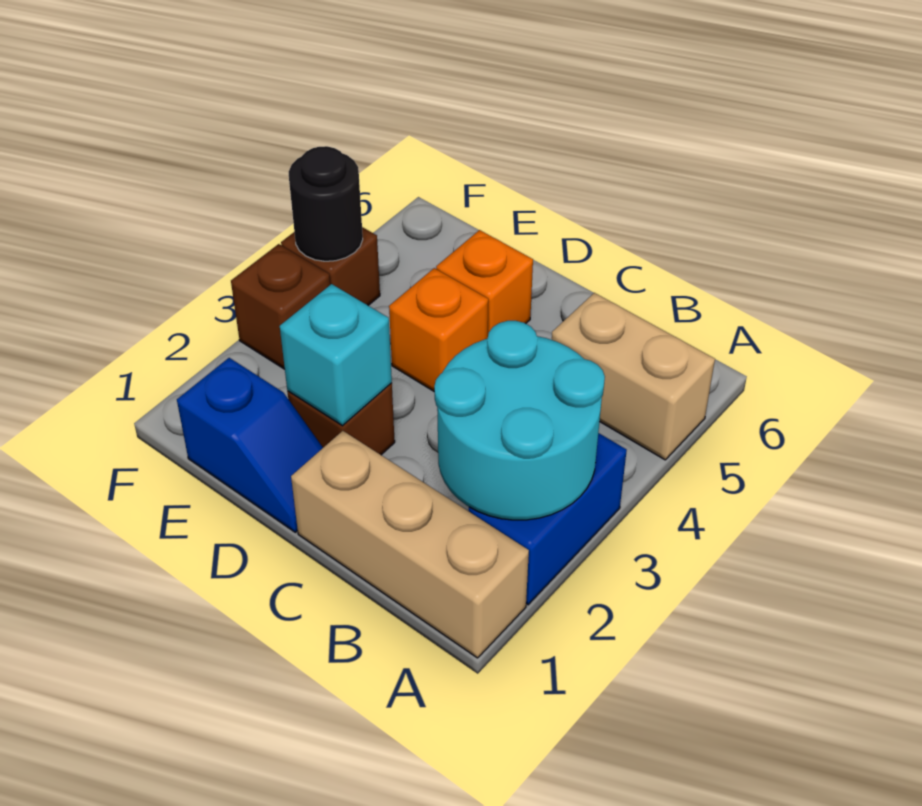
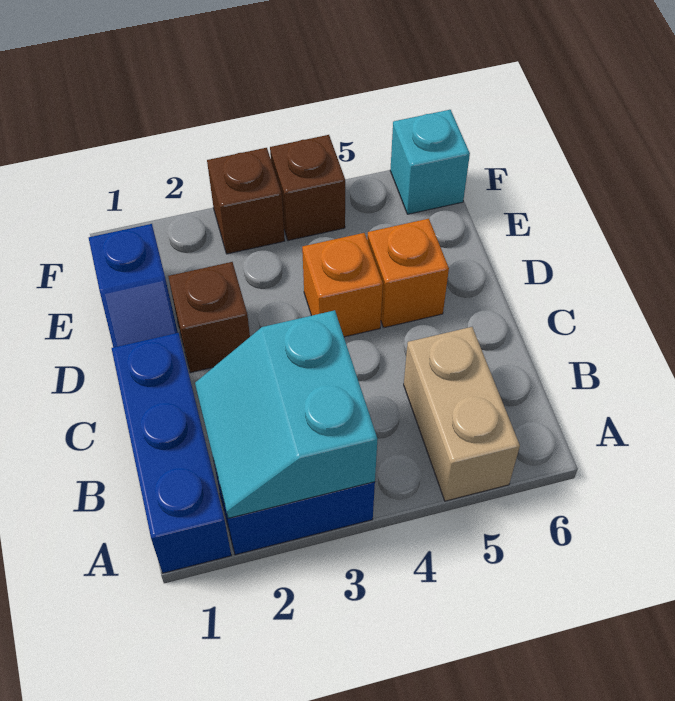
tan brick A1:C1 level 1 -> blue brick A1:C1 level 1
cyan round brick A2:B3 level 2 -> cyan slope A2:B3 level 2 top 3
cyan brick D2 level 2 -> cyan brick F6 level 1
black round brick F4 level 2 -> none

